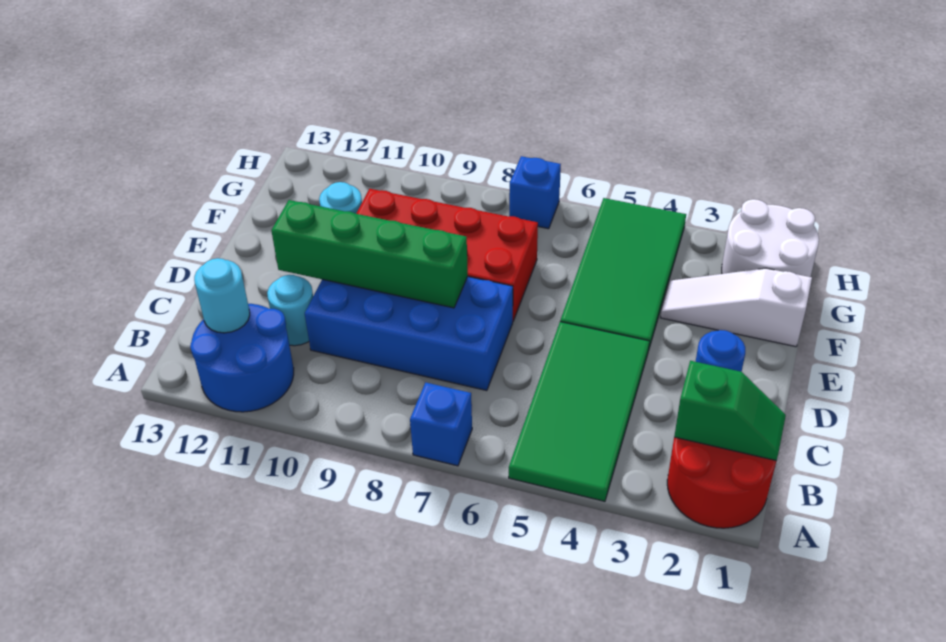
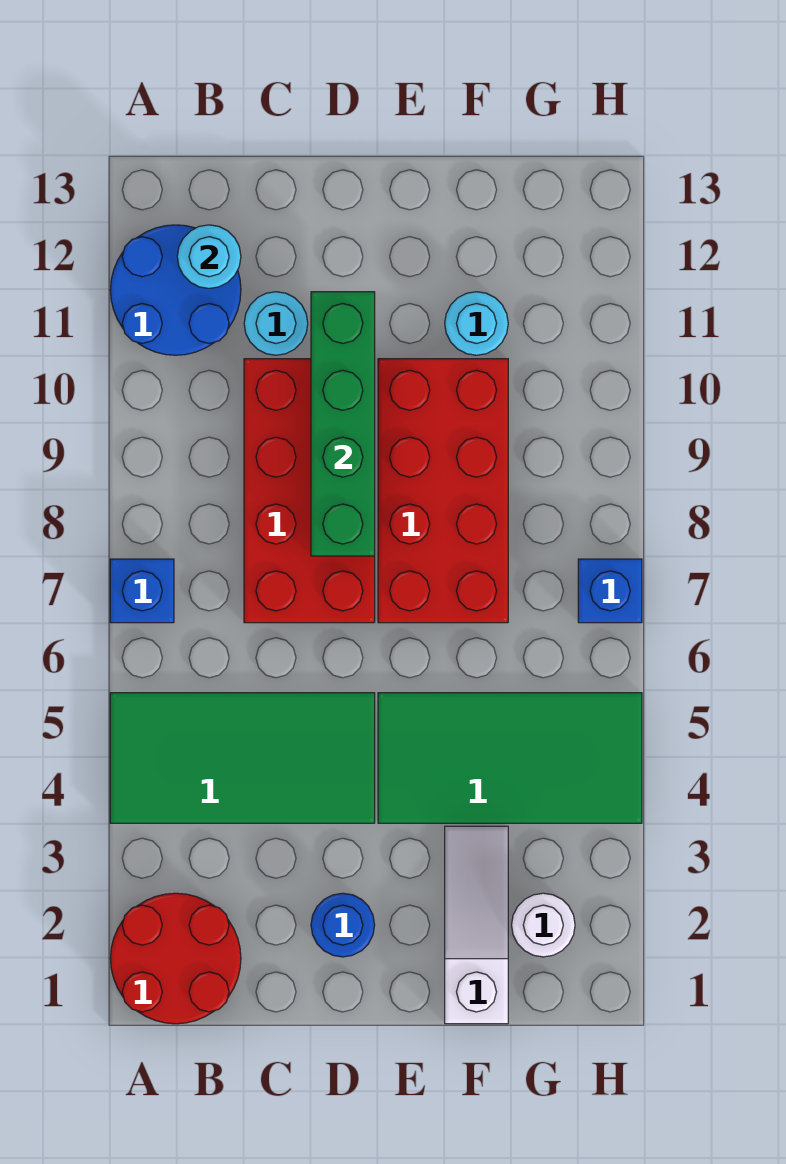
green slope B1:B2 level 2 top 2 -> none
blue brick C7:D10 level 1 -> red brick C7:D10 level 1
white round brick G1:H2 level 1 -> white round brick G2 level 1

